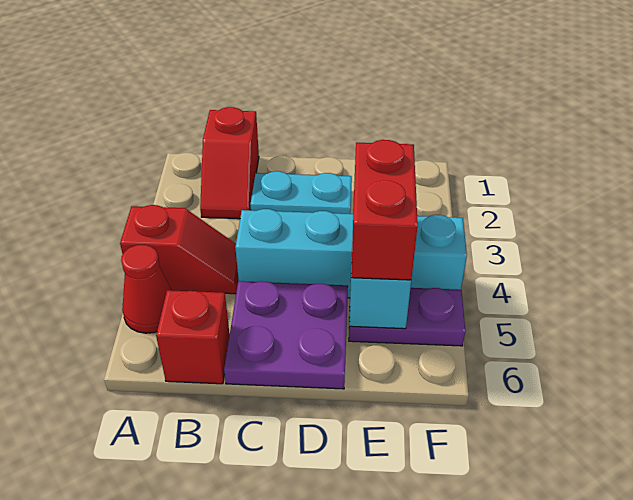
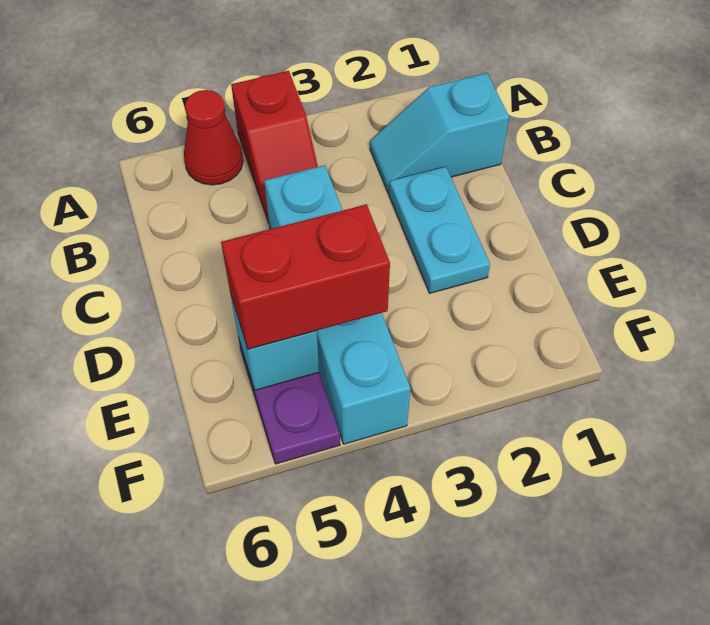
red slope B1:B2 level 1 top 1 -> cyan slope B1:B2 level 1 top 1
red brick B6 level 1 -> none
purple plate C5:D6 level 1 -> none

